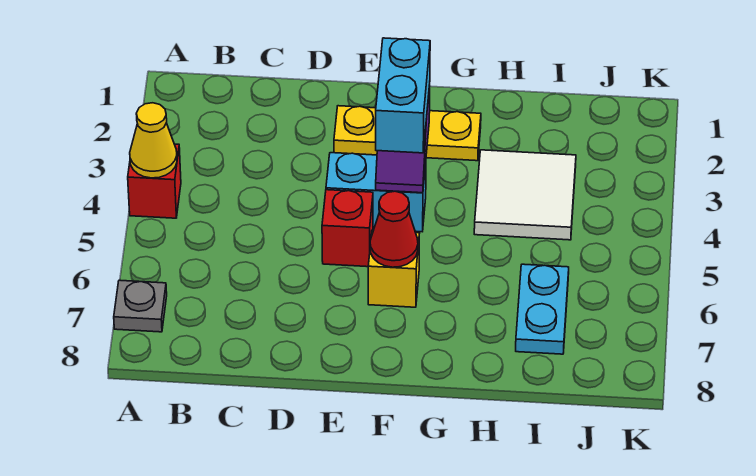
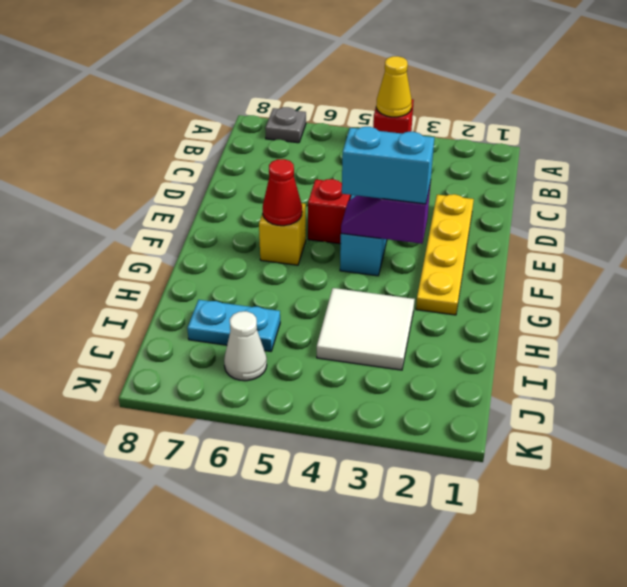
yellow plate E2:G2 level 1 -> yellow plate D2:G2 level 1
none -> white cone J6 level 1

